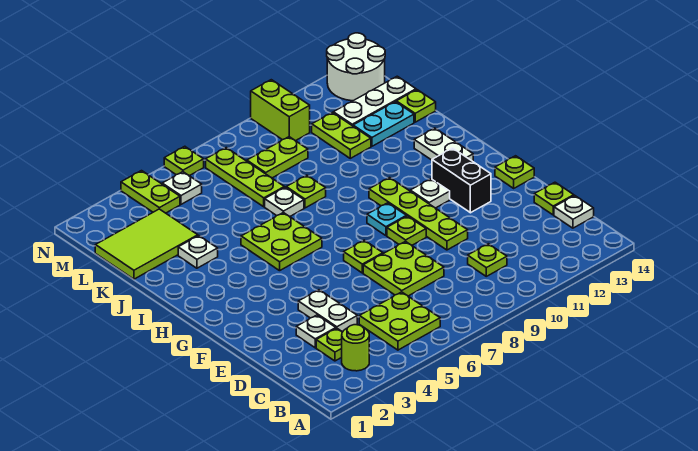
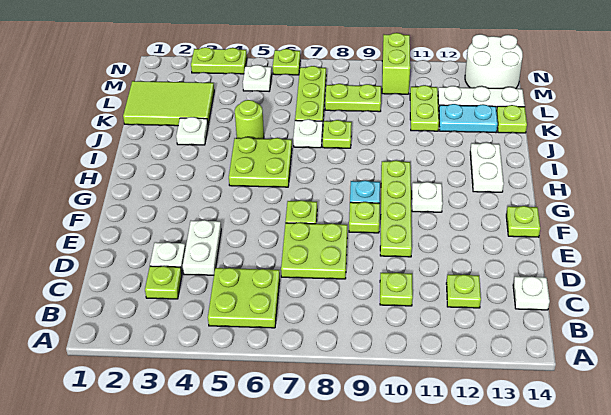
lime round brick B3 level 1 -> lime round brick J5 level 1
lime plate D14 level 1 -> lime plate C12 level 1
black brick F12:G12 level 1 -> none
lime plate M4:N4 level 1 -> lime plate N3:N4 level 1

